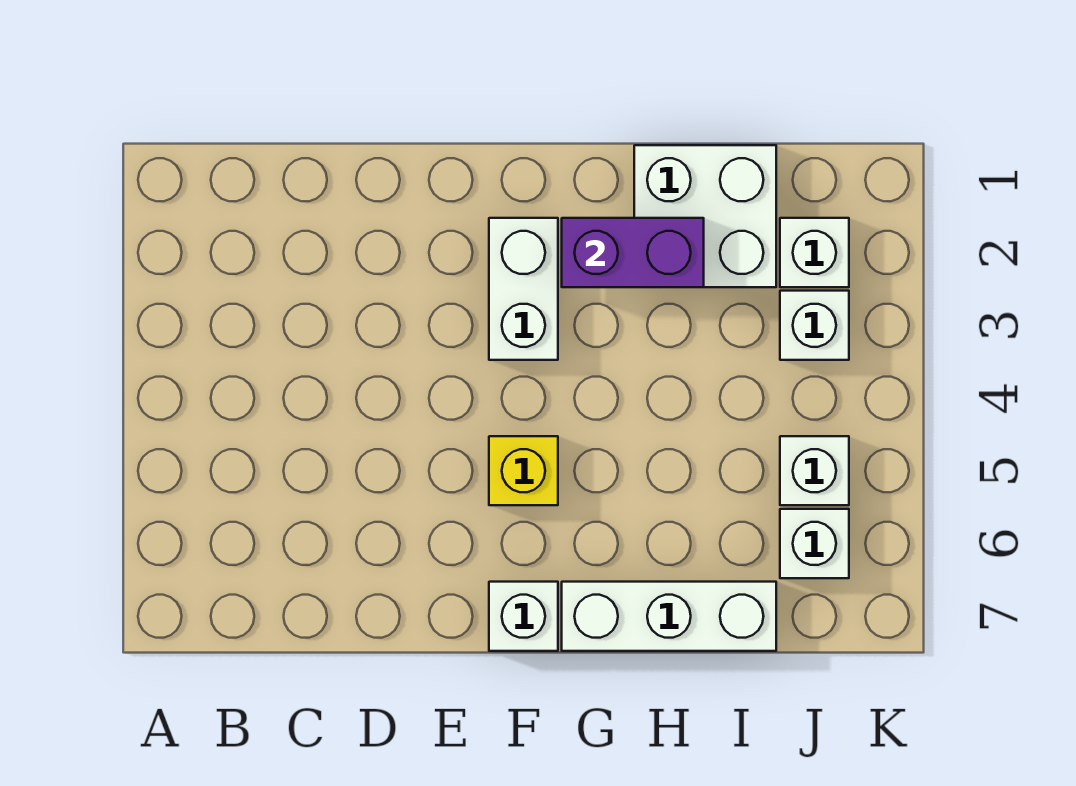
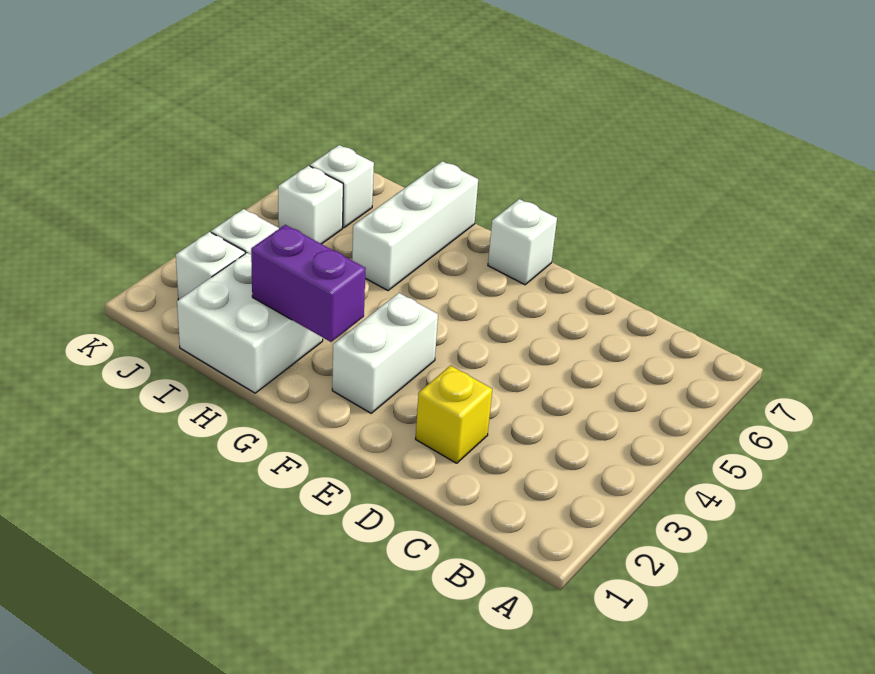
yellow brick F5 level 1 -> yellow brick D2 level 1
white brick G7:I7 level 1 -> white brick H5:H7 level 1

